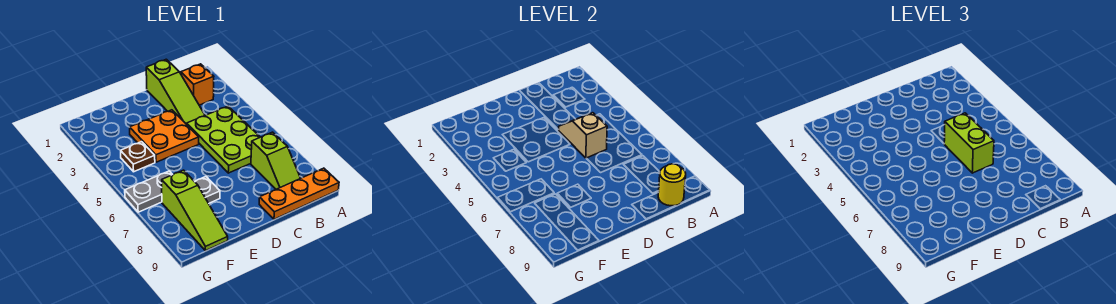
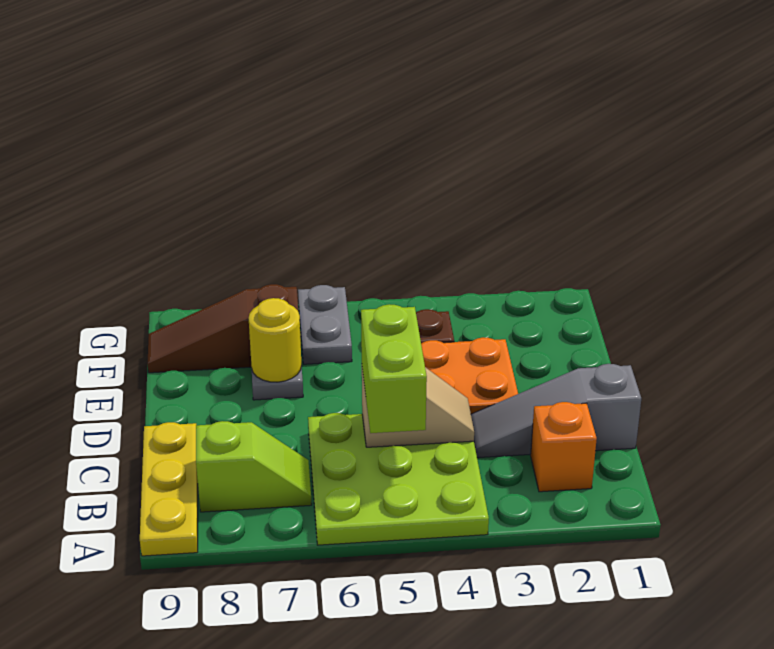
orange plate A9:C9 level 1 -> yellow plate A9:C9 level 1
lime plate B4:C6 level 1 -> lime plate A4:C6 level 1
lime slope B7:B8 level 1 top 7 -> lime slope B7:B8 level 1 top 8
yellow round brick B9 level 2 -> yellow round brick E7 level 2
lime slope C1:C3 level 1 top 1 -> grey slope C1:C3 level 1 top 1
lime brick C5:C6 level 3 -> lime brick B5:C5 level 3
lime slope F7:F9 level 1 top 7 -> brown slope F7:F9 level 1 top 7

